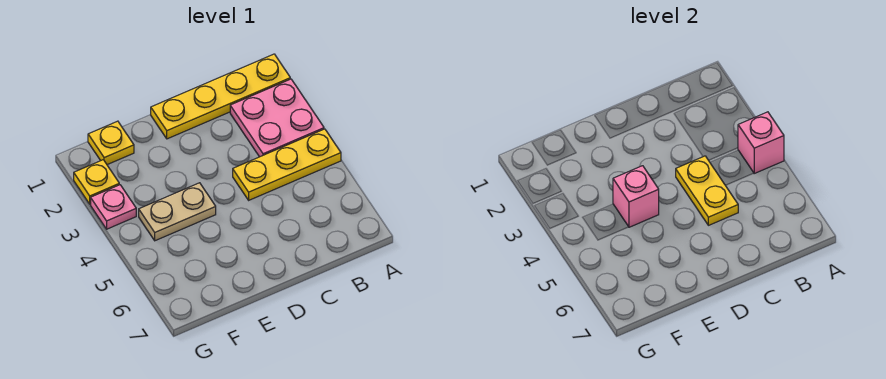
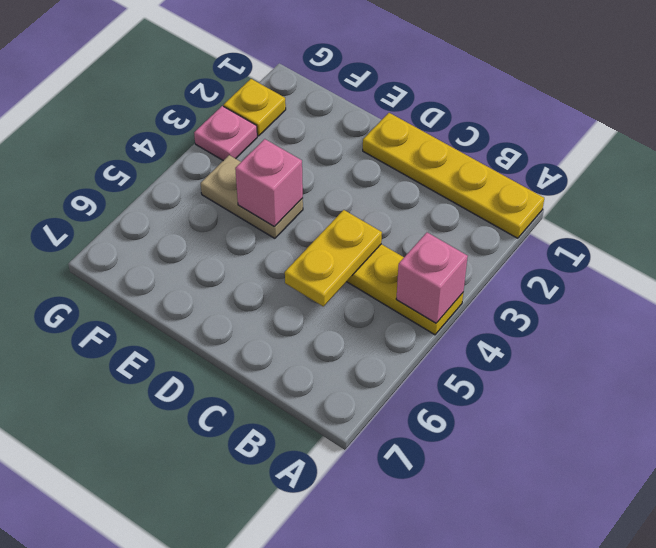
pink plate A2:B3 level 1 -> none
yellow plate F1 level 1 -> none

